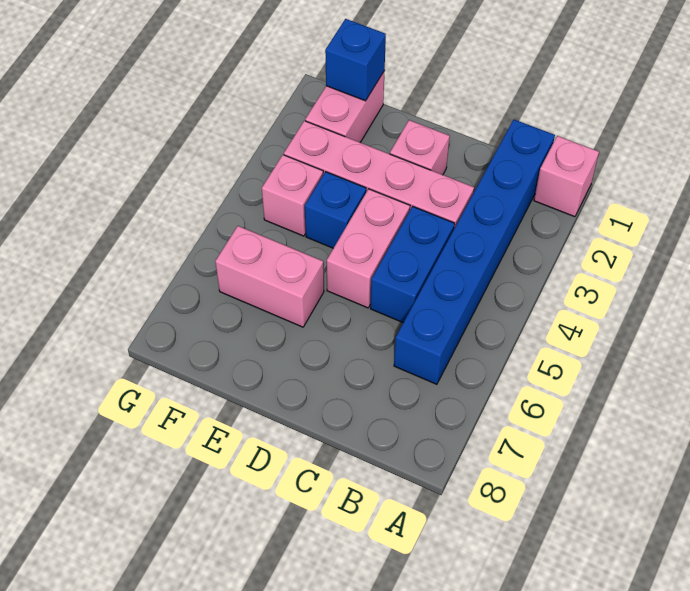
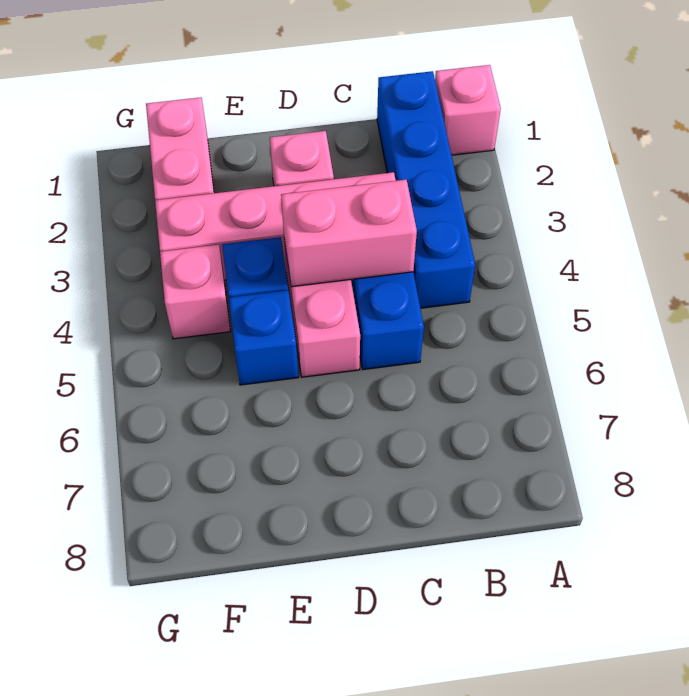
blue brick B1:B6 level 1 -> blue brick B1:B4 level 1
pink brick E6:F6 level 1 -> pink brick C4:D4 level 2
blue brick F1 level 2 -> blue brick E5 level 1

